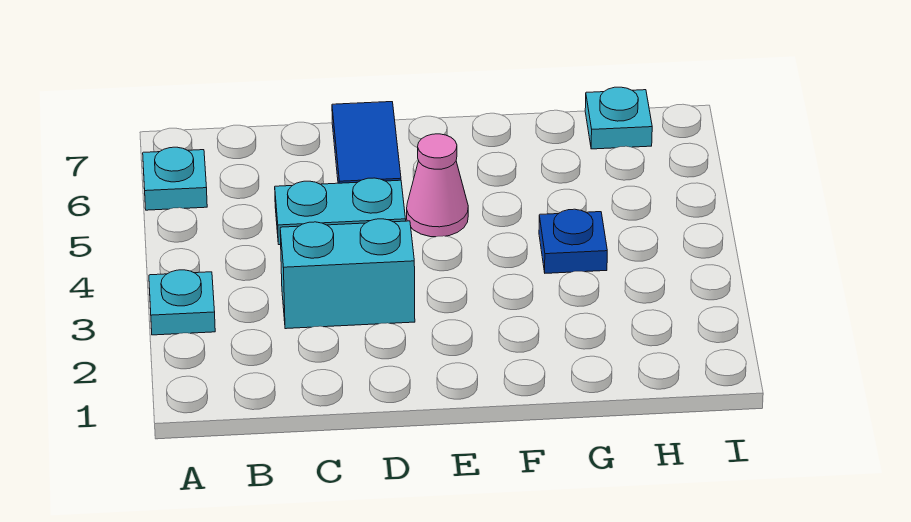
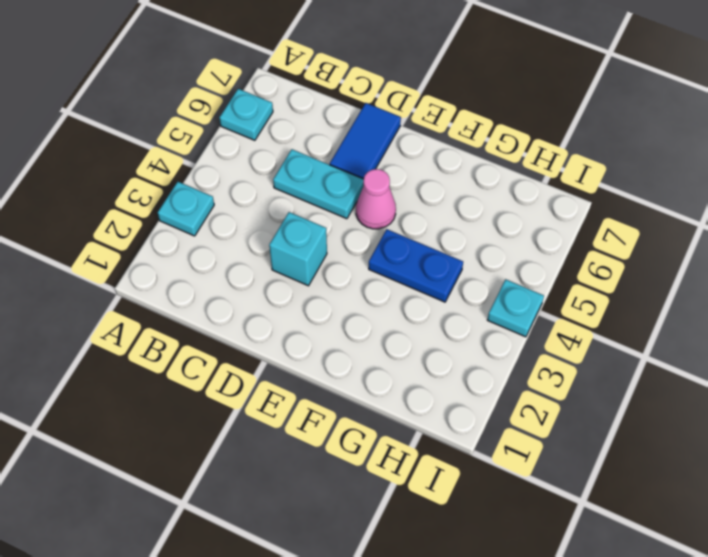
cyan brick C3:D3 level 1 -> cyan brick D3 level 1
blue plate G4 level 1 -> blue plate F4:G4 level 1
cyan plate H7 level 1 -> cyan plate I4 level 1

